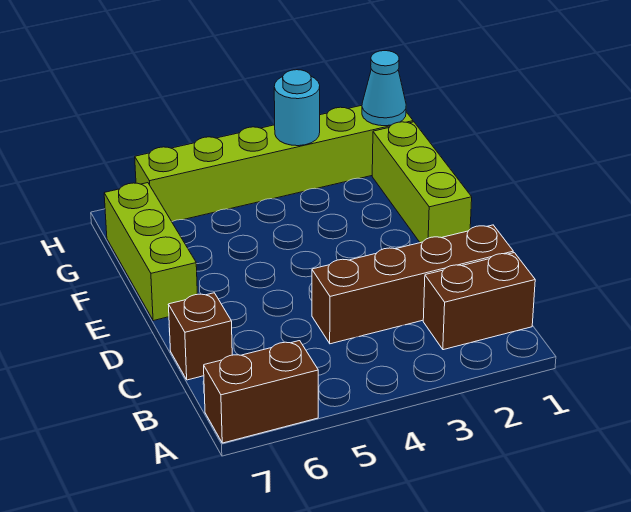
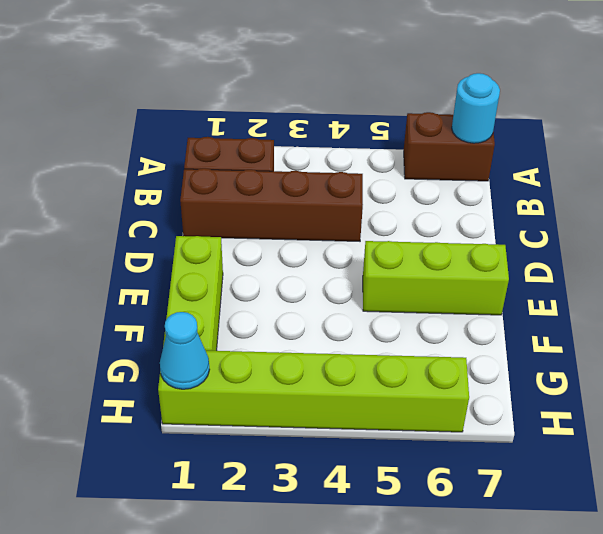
brown brick C7 level 1 -> none
lime brick E7:G7 level 1 -> lime brick E5:E7 level 1
cyan round brick H3 level 2 -> cyan round brick A7 level 2

